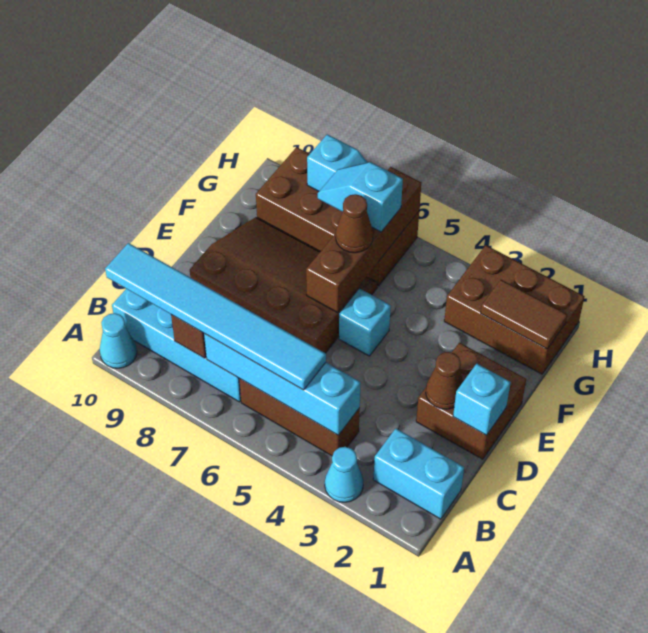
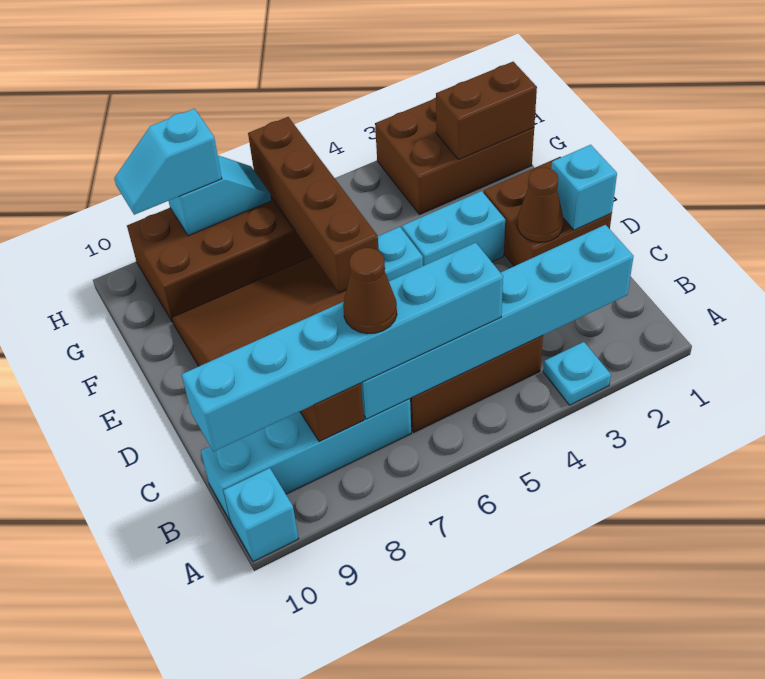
cyan cone A3 level 1 -> cyan plate A3 level 1
cyan cone A10 level 1 -> cyan brick A10 level 1
cyan brick B1:B2 level 1 -> cyan brick E3:E4 level 1
cyan brick B4:B7 level 2 -> cyan brick B2:B7 level 2
cyan tile B5:B10 level 3 -> cyan brick B5:B10 level 3
brown cone F6 level 3 -> brown cone B7 level 4
brown tile G1:G2 level 2 -> brown brick G1:G2 level 2
cyan slope G6:G7 level 3 top 6 -> cyan slope H8:H9 level 3 top 8

